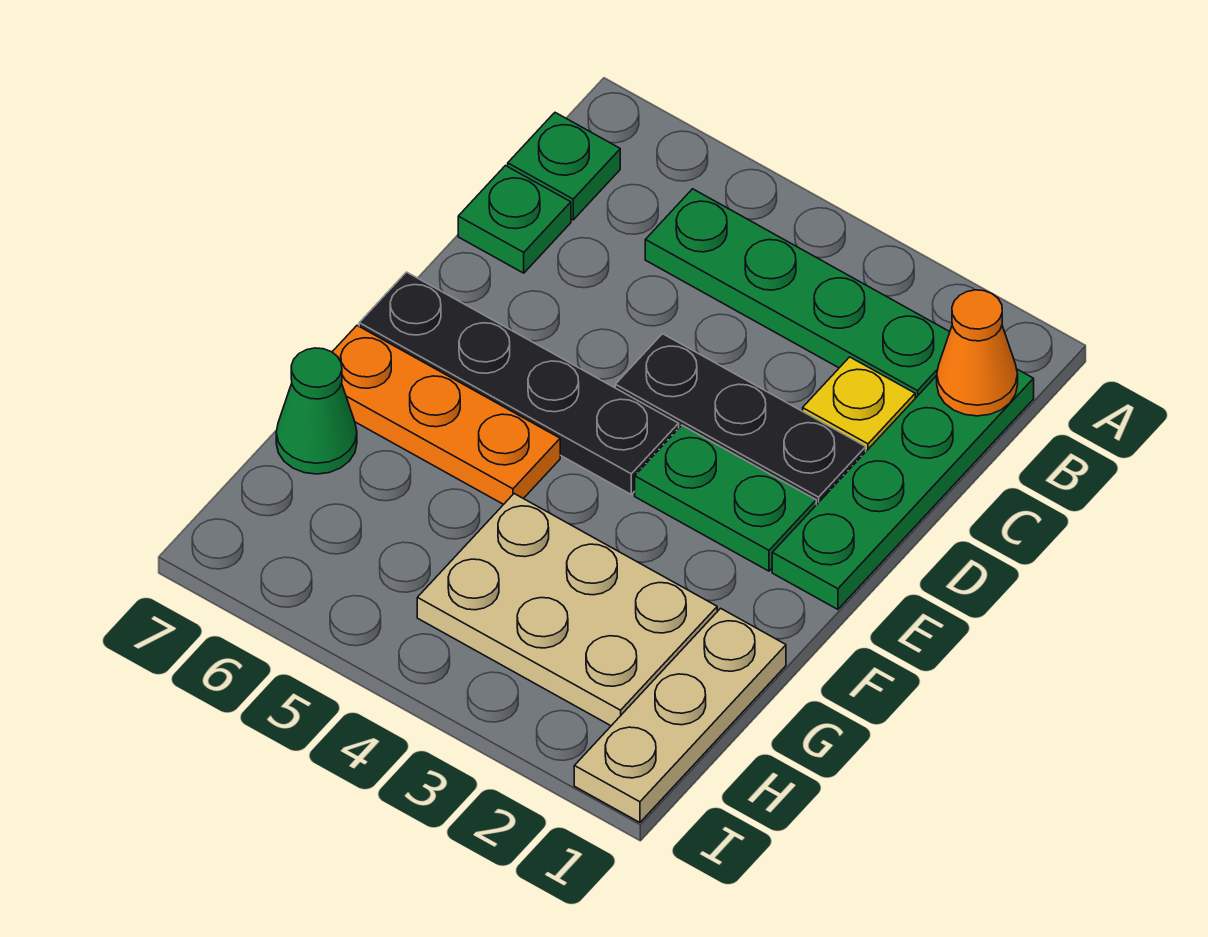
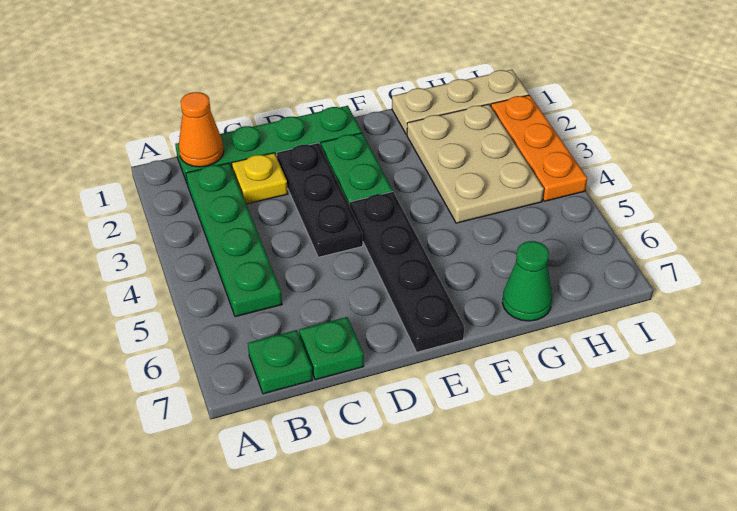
orange plate F5:F7 level 1 -> orange plate I2:I4 level 1

